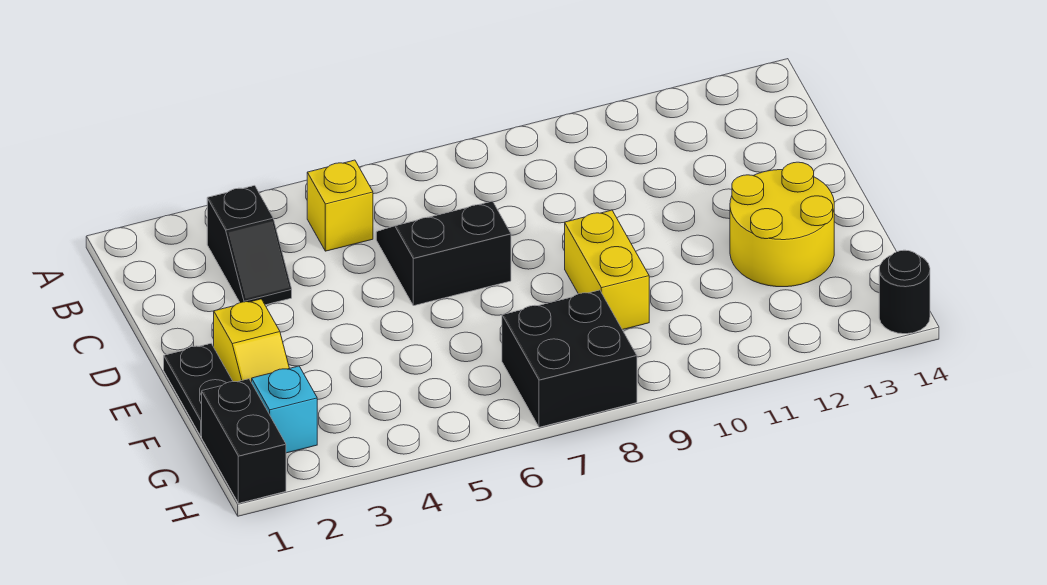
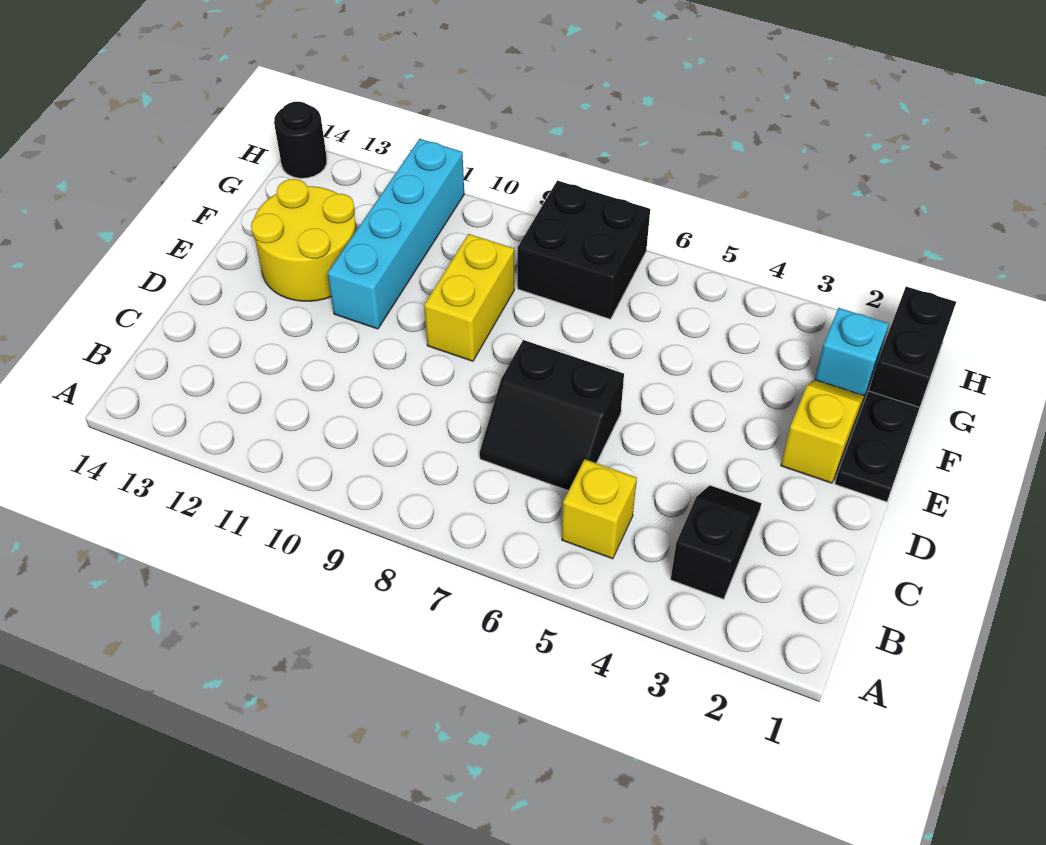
none -> cyan brick E11:H11 level 1

